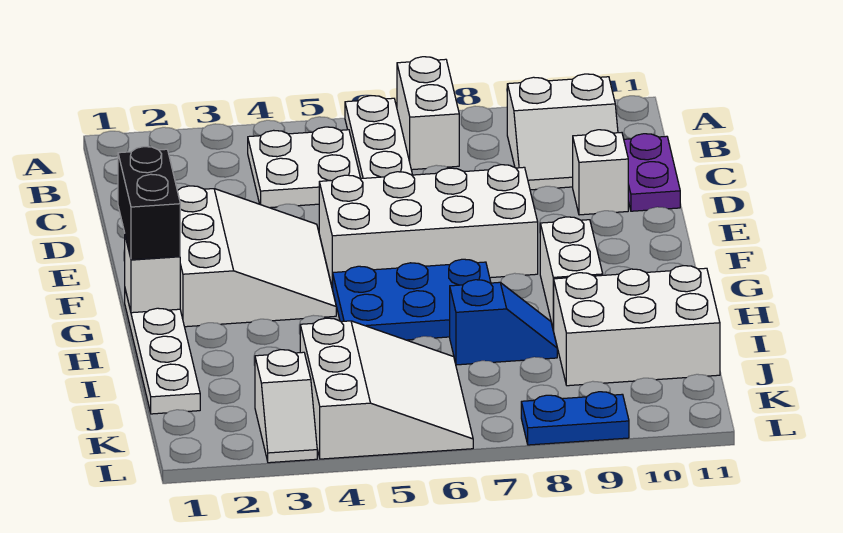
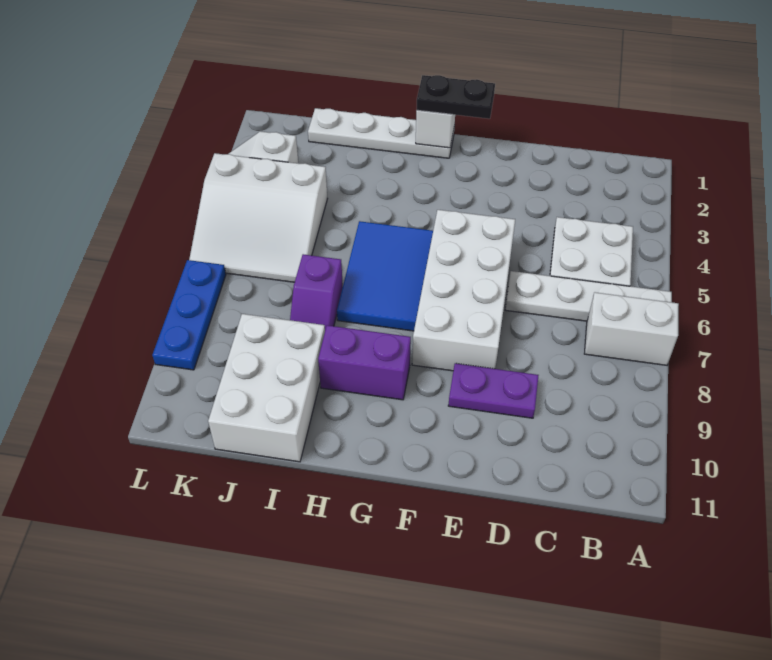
white slope B9:C10 level 1 top B -> none
purple plate C11:D11 level 1 -> purple plate D9:E9 level 1
white brick D10 level 1 -> none
white slope E2:G4 level 1 top 2 -> none
black brick F1:G1 level 3 -> black plate F1:G1 level 3
blue plate G5:H7 level 1 -> blue tile G5:H7 level 1
white brick G9:H9 level 1 -> purple brick G9:H9 level 1
blue slope I7:I8 level 1 top 7 -> purple slope I7:I8 level 1 top 7
blue plate L8:L9 level 1 -> blue plate L7:L9 level 1

